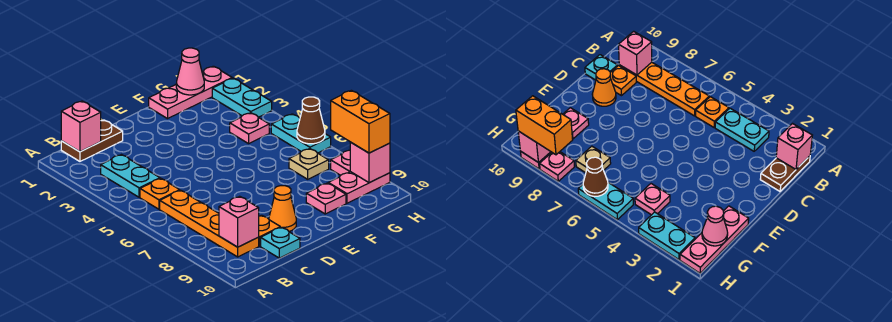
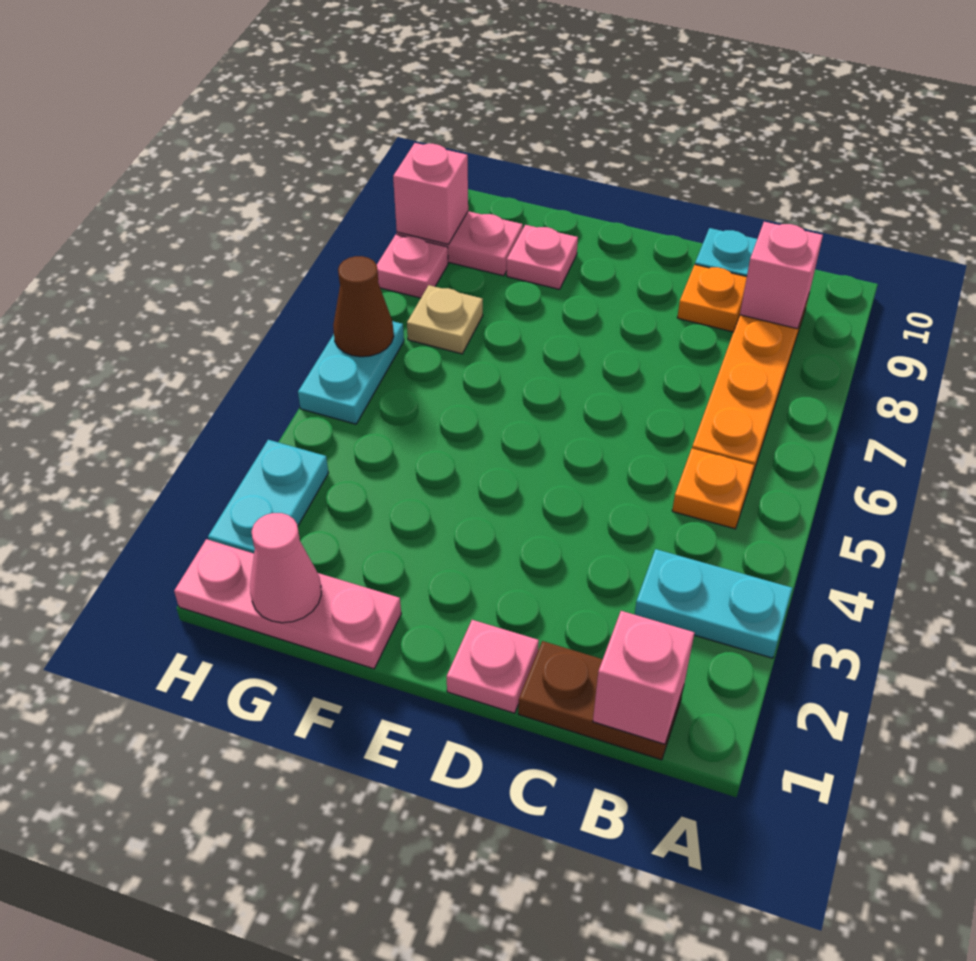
cyan plate B3:B4 level 1 -> cyan plate A3:B3 level 1
orange cone D9 level 1 -> none
pink plate G4 level 1 -> pink plate D1 level 1
orange brick H8:H9 level 3 -> none

